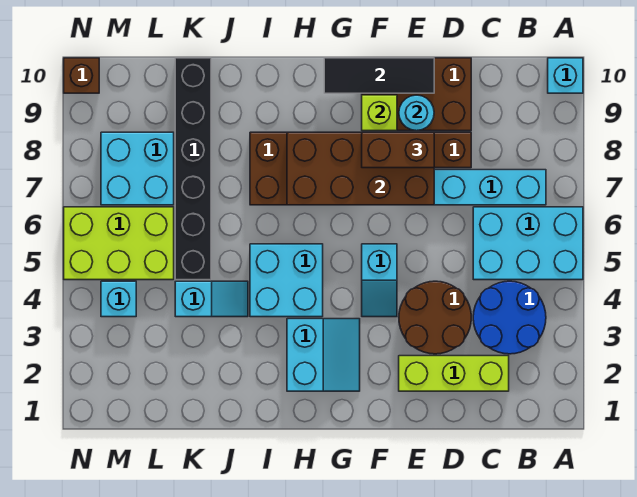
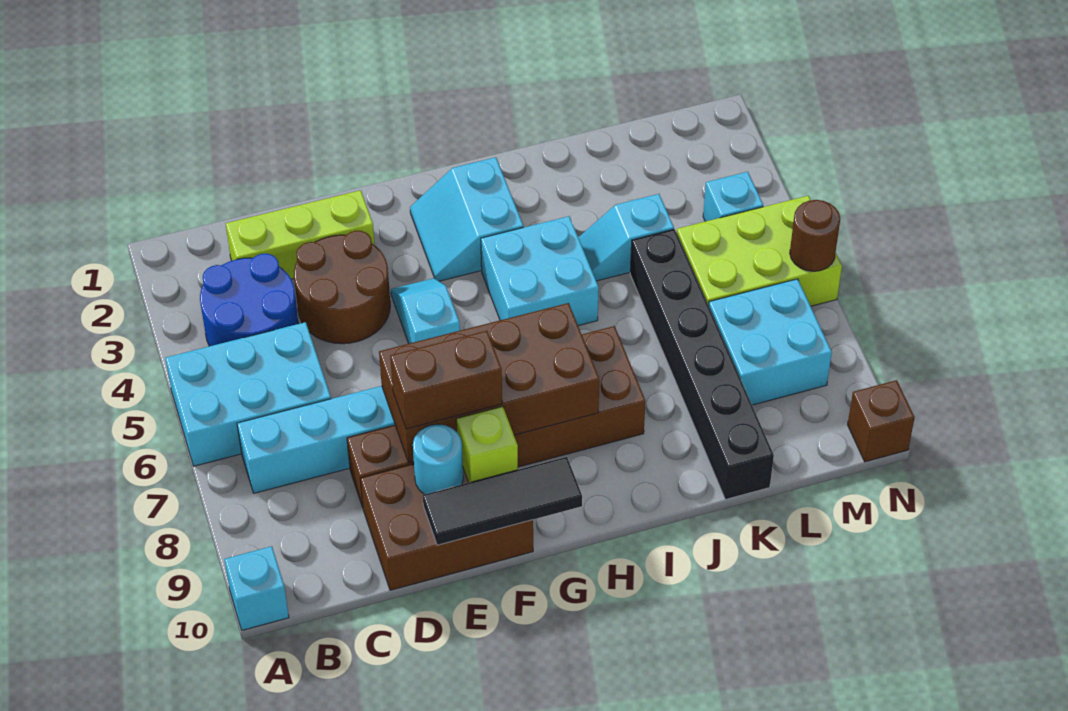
none -> brown round brick N6 level 2

